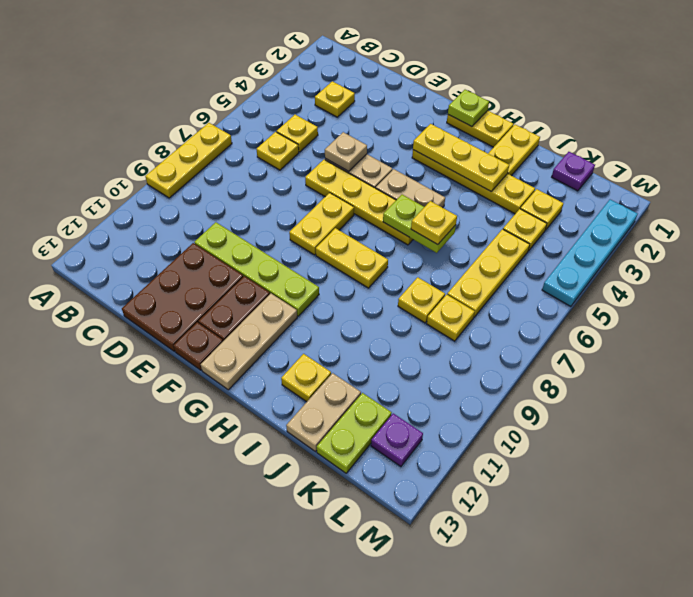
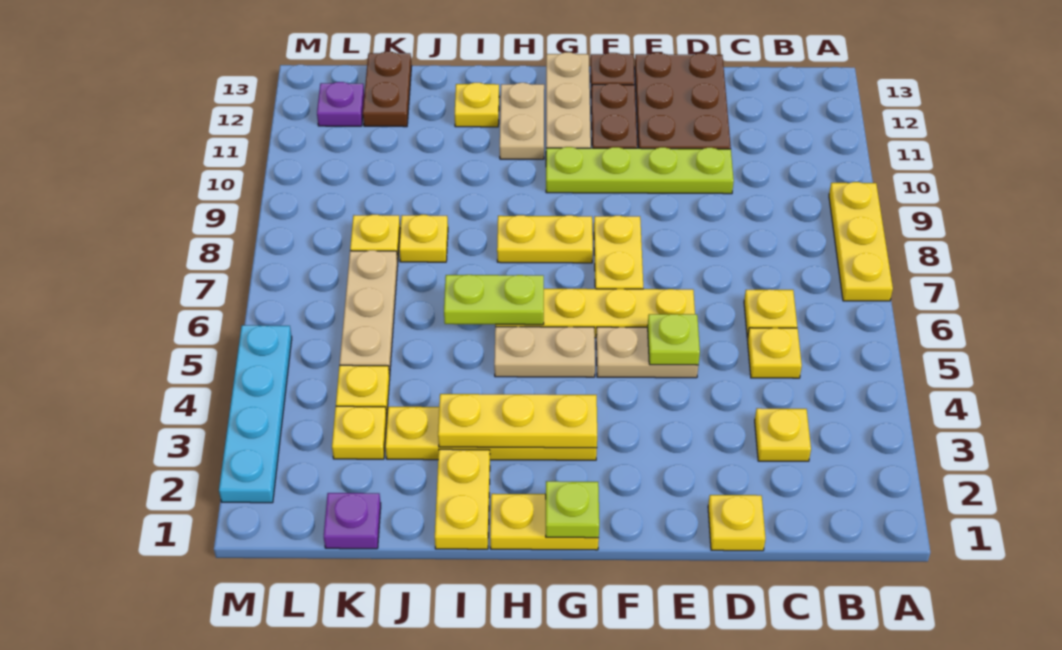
tan plate E5 level 2 -> lime plate E5 level 2
yellow plate I6 level 3 -> yellow plate D1 level 1
tan plate J12:J13 level 1 -> tan plate H11:H12 level 1
yellow plate K5:K7 level 1 -> tan plate K5:K7 level 1
lime plate K12:K13 level 1 -> brown plate K12:K13 level 1

